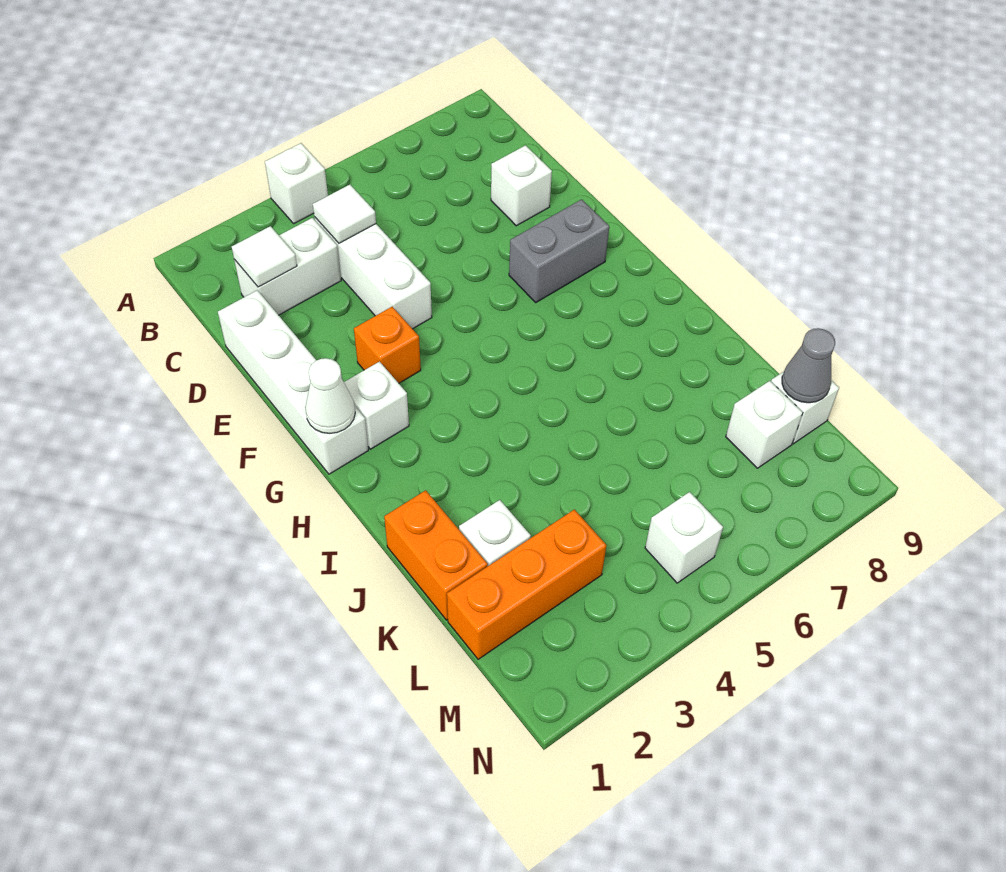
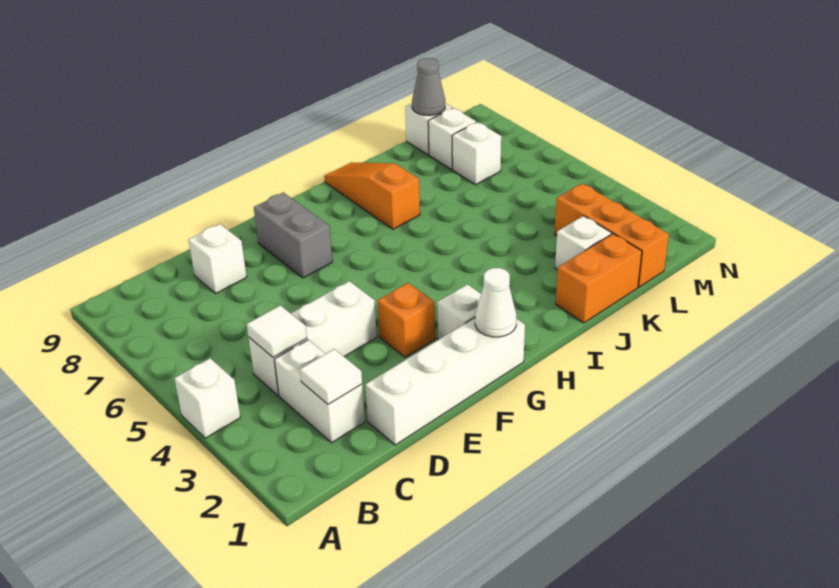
none -> orange slope I7:I9 level 1 top 7
white brick M5 level 1 -> white brick L7 level 1

